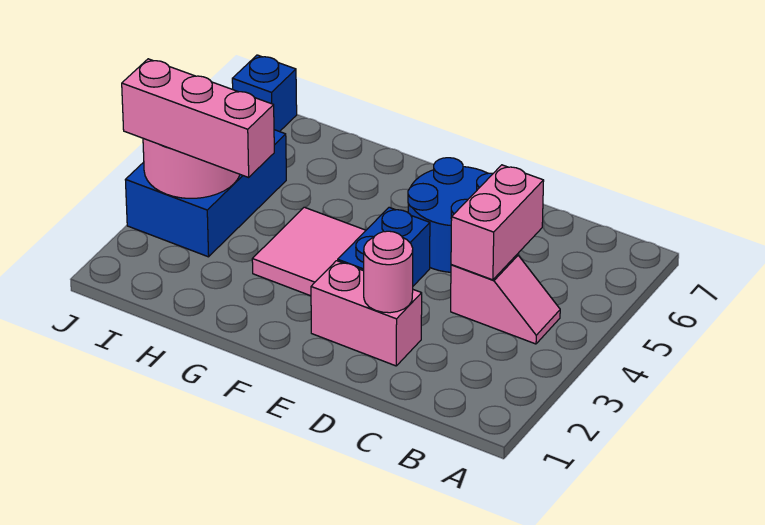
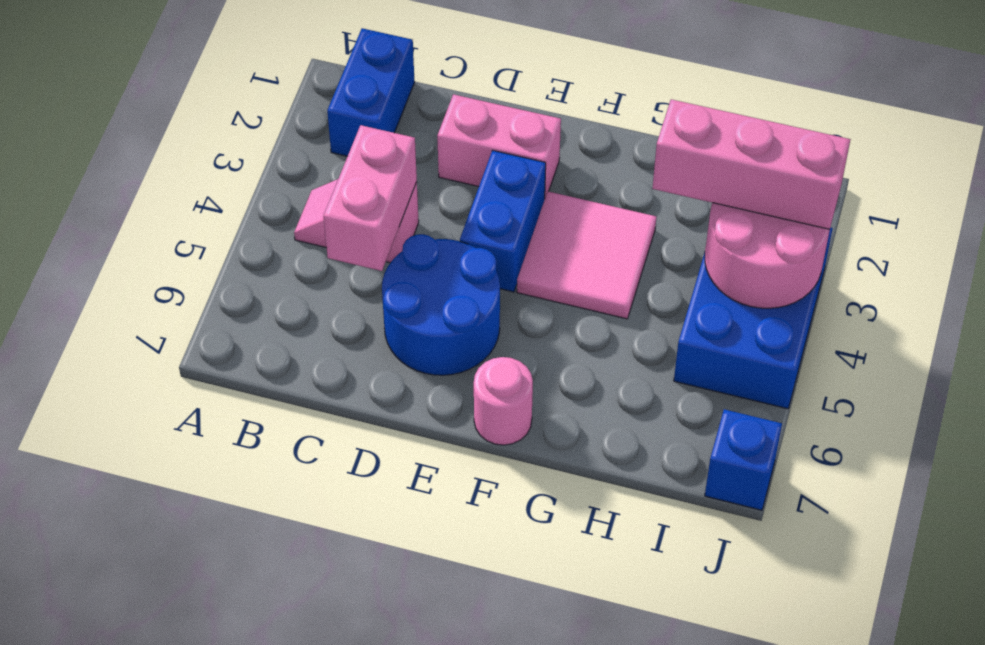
none -> blue brick B1:B2 level 1
pink round brick D2 level 2 -> pink round brick F7 level 1

